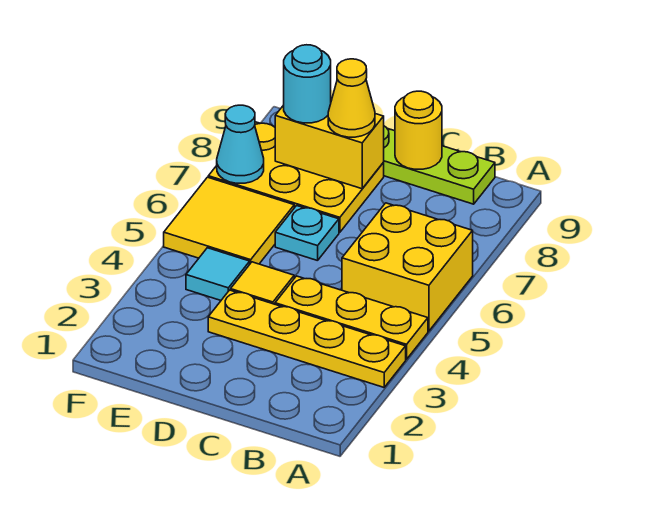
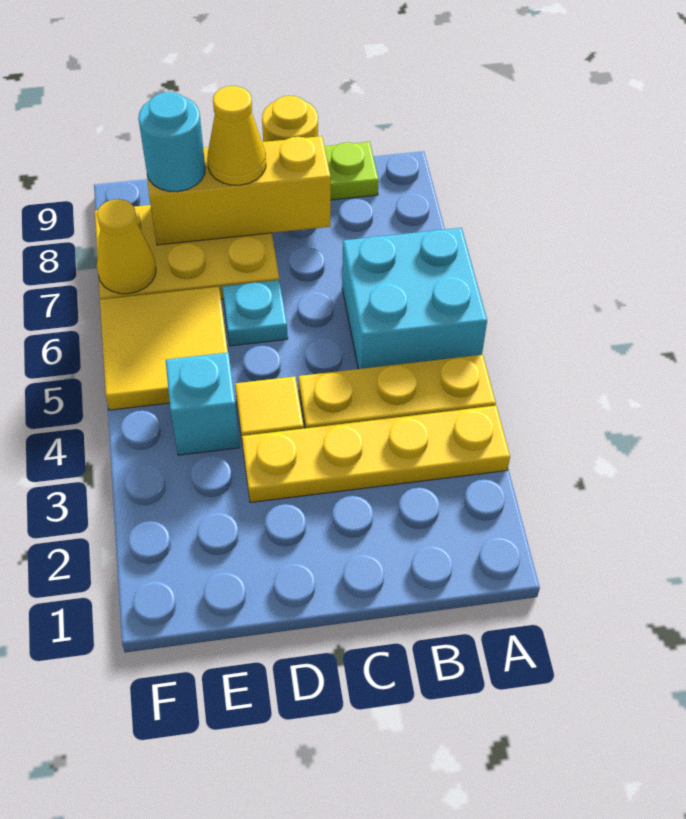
yellow brick A5:B6 level 1 -> cyan brick A5:B6 level 1
yellow brick D8:E8 level 2 -> yellow brick C8:E8 level 2
cyan tile E4 level 1 -> cyan brick E4 level 1
cyan cone F7 level 2 -> yellow cone F7 level 2

